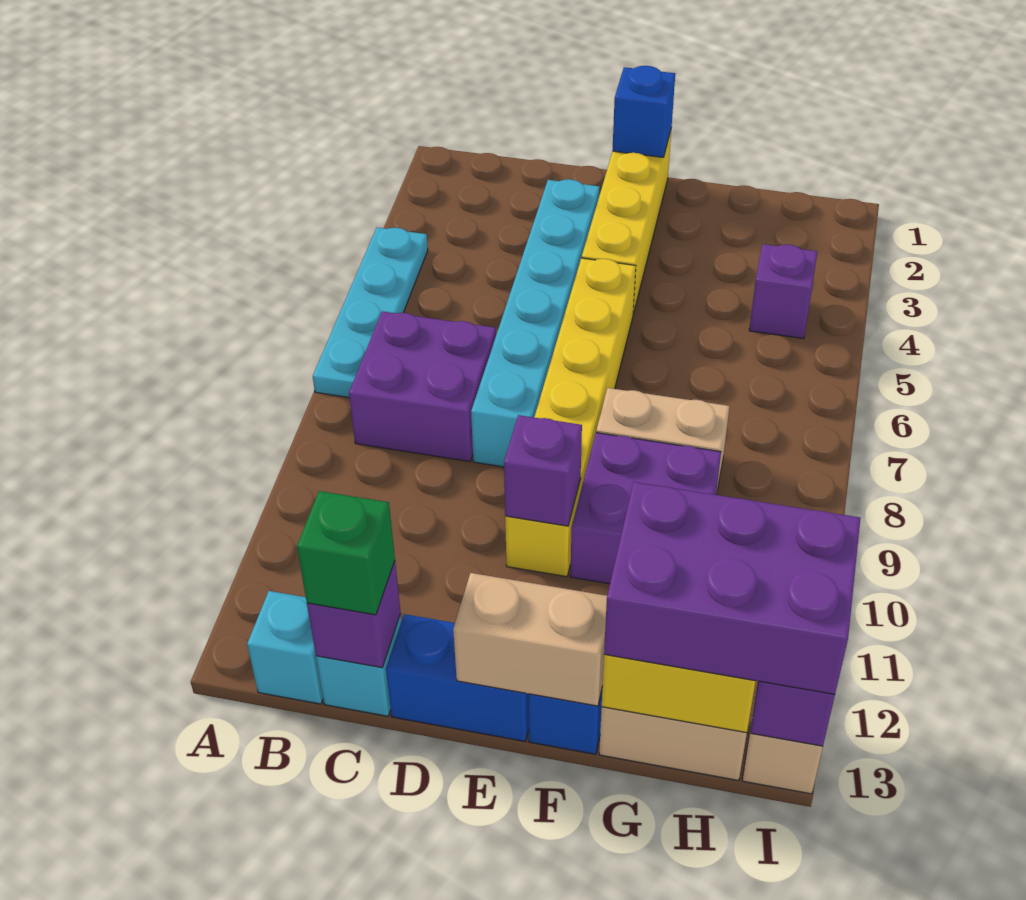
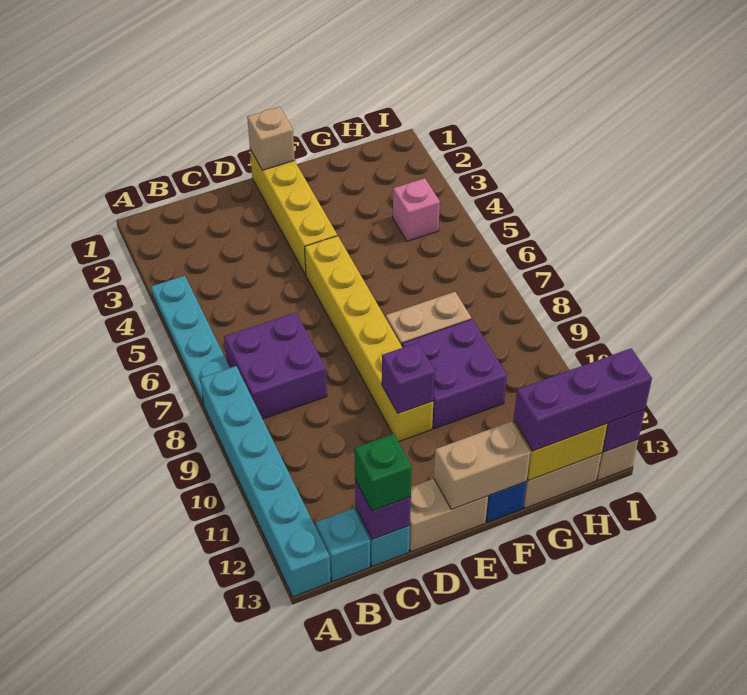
cyan brick D3:D8 level 1 -> cyan brick A8:A13 level 1
blue brick D13:E13 level 1 -> tan brick D13:E13 level 1
blue brick E1 level 2 -> tan brick E1 level 2
purple brick G12:I13 level 3 -> purple brick G13:I13 level 3
purple brick H4 level 1 -> pink brick H4 level 1

